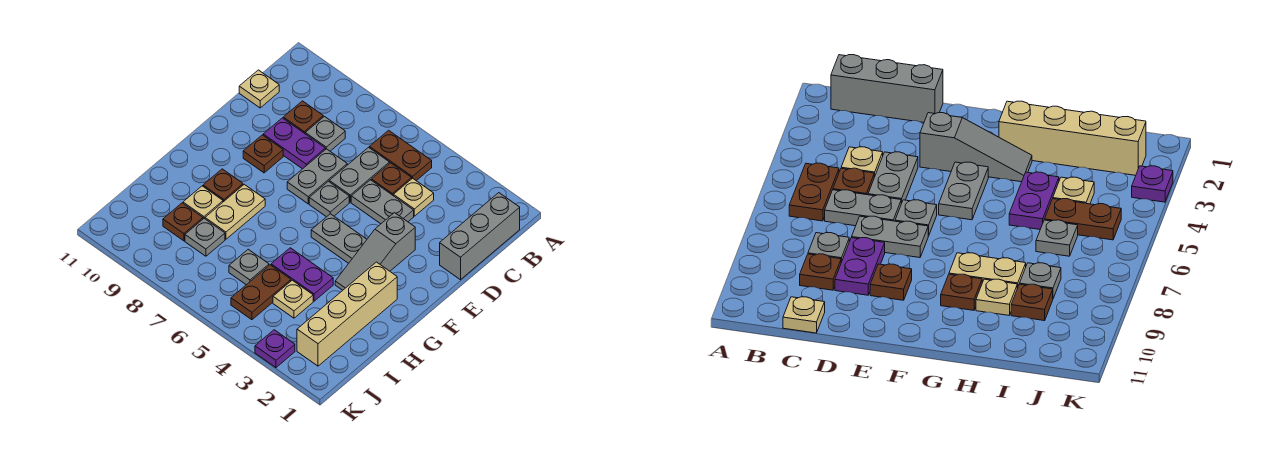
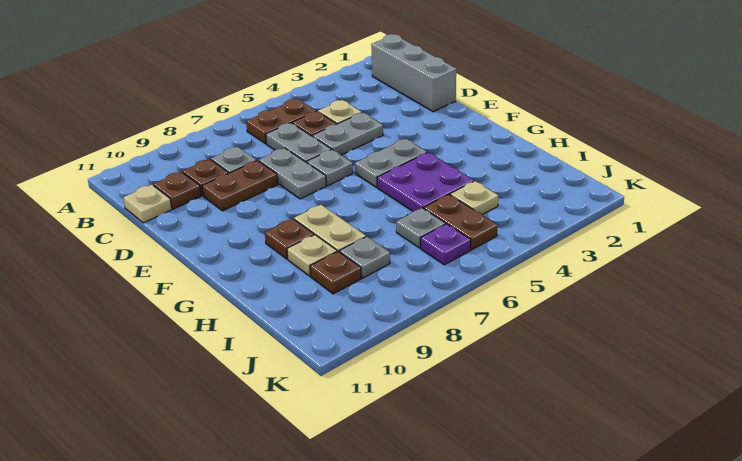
purple plate D8:D9 level 1 -> brown plate D8:D9 level 1
grey slope E3:G3 level 1 top E -> none
brown plate E9 level 1 -> brown plate C10 level 1
tan brick G2:J2 level 1 -> none
purple plate H4:H5 level 1 -> purple plate G4:H5 level 1
purple plate K3 level 1 -> purple plate J6 level 1

